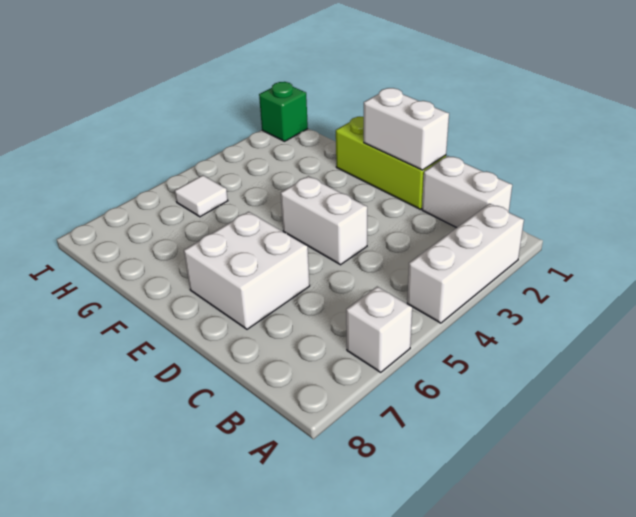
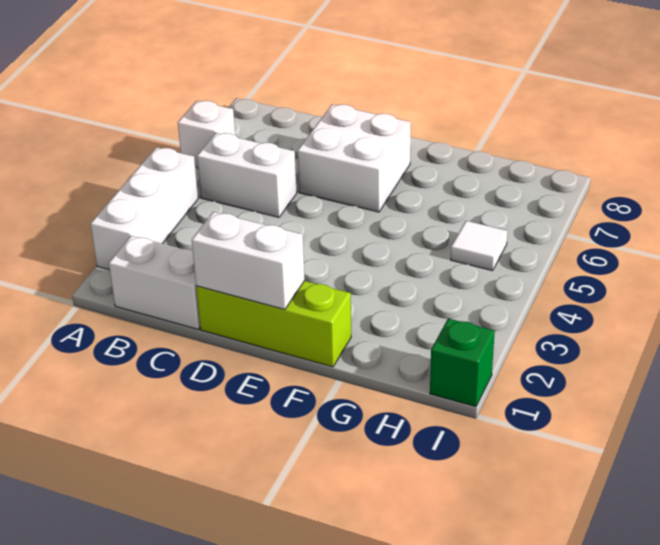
white brick D4:E4 level 1 -> white brick B5:C5 level 1

